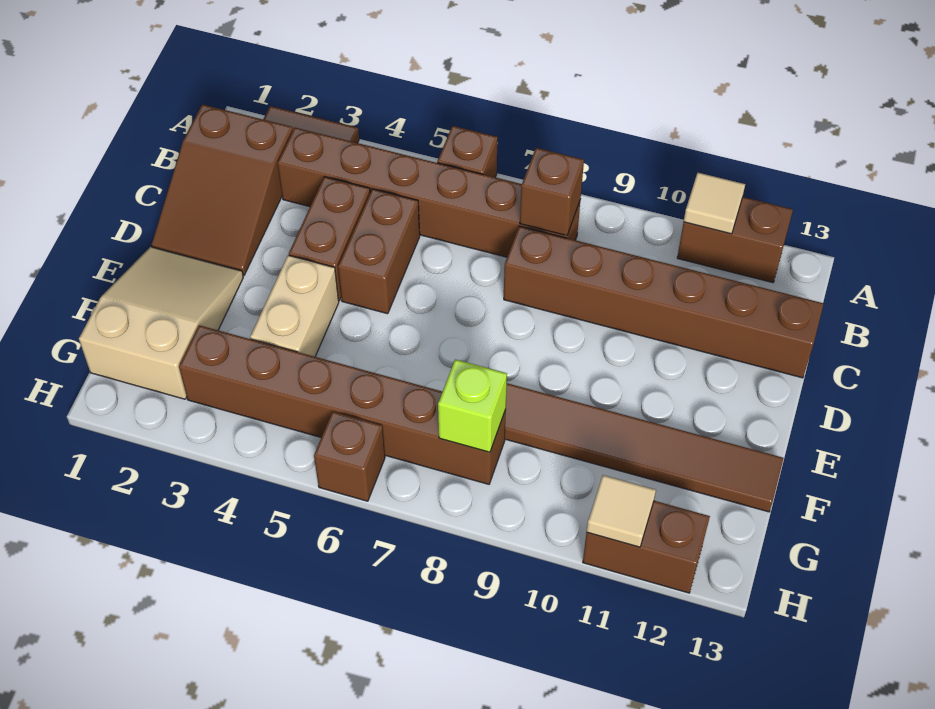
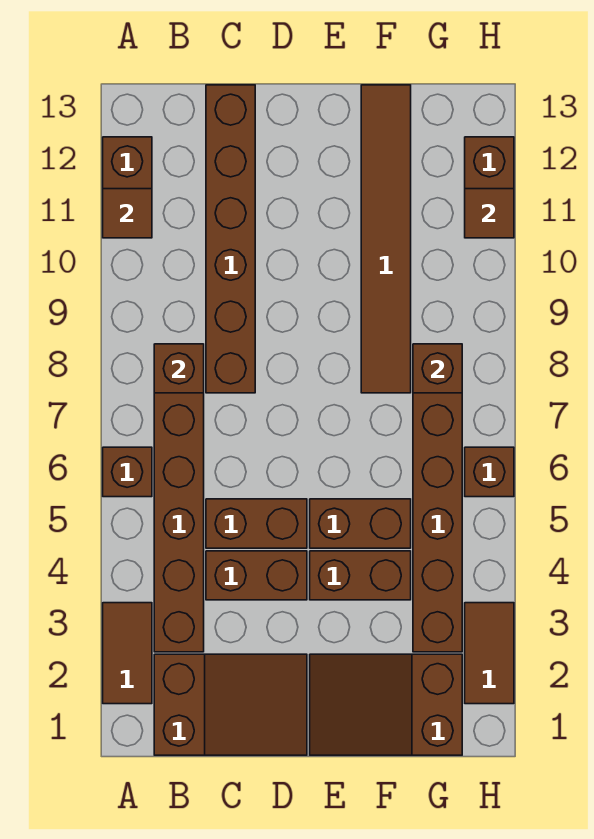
tan tile A11 level 2 -> brown tile A11 level 2
tan slope E1:G2 level 1 top G -> brown slope E1:G2 level 1 top G
tan brick E4:F4 level 1 -> brown brick E4:F4 level 1
none -> brown brick E5:F5 level 1
lime brick G8 level 2 -> brown brick G8 level 2
none -> brown tile H2:H3 level 1
tan tile H11 level 2 -> brown tile H11 level 2

